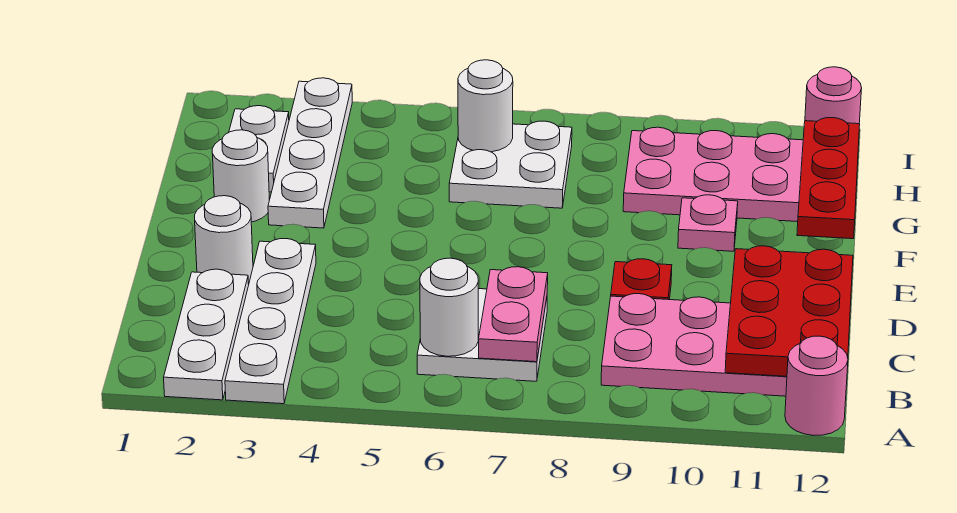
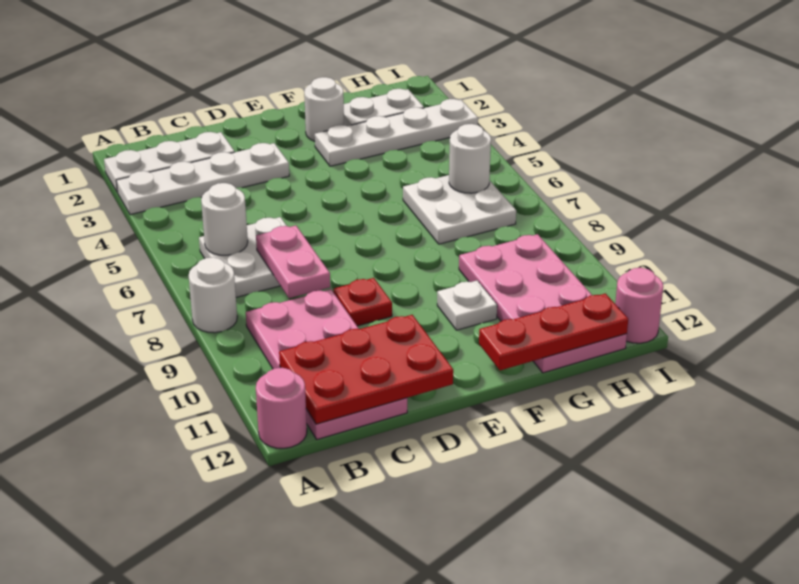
pink plate B7:C7 level 2 -> pink plate C7:C8 level 2
white round brick D2 level 1 -> white round brick A8 level 1
pink plate F10 level 1 -> white plate F10 level 1

